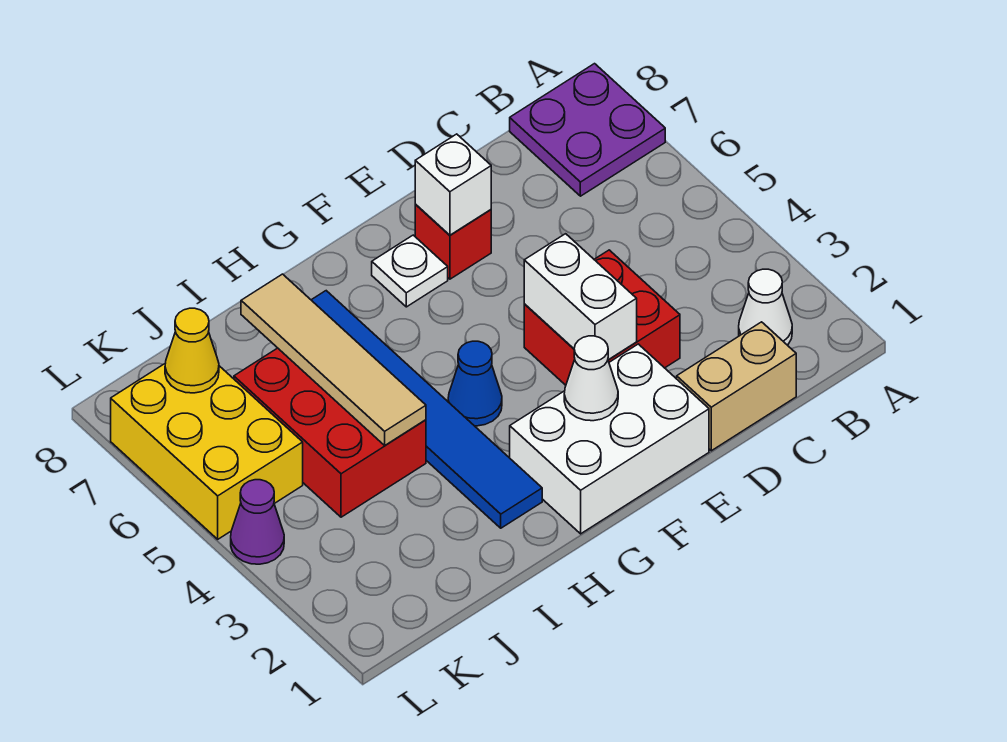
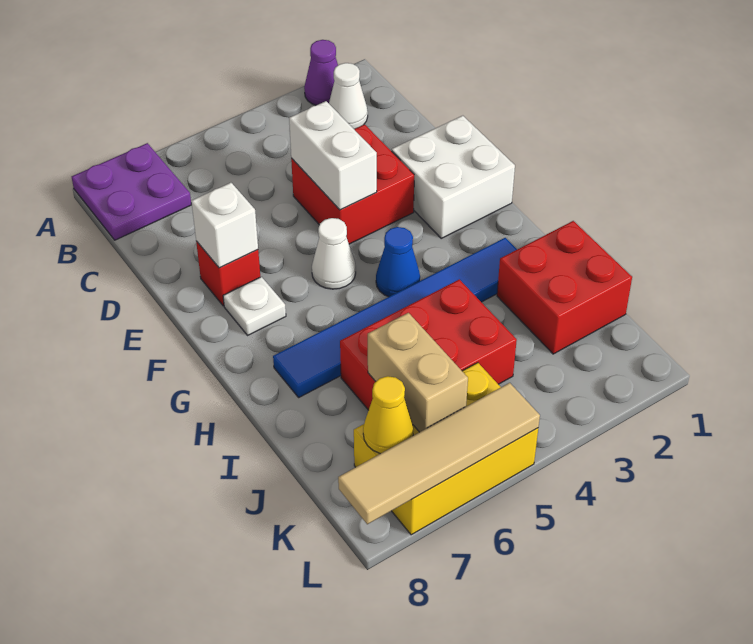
tan brick C1:D1 level 1 -> tan brick J6:K6 level 2
white brick E1:G2 level 1 -> white brick E1:F2 level 1
white brick E3:E4 level 2 -> white brick D4:E4 level 2
white cone F2 level 2 -> white cone F5 level 1
none -> red brick I1:J2 level 1
tan tile I4:I7 level 2 -> tan tile L5:L8 level 2
purple cone L4 level 1 -> purple cone A2 level 1

